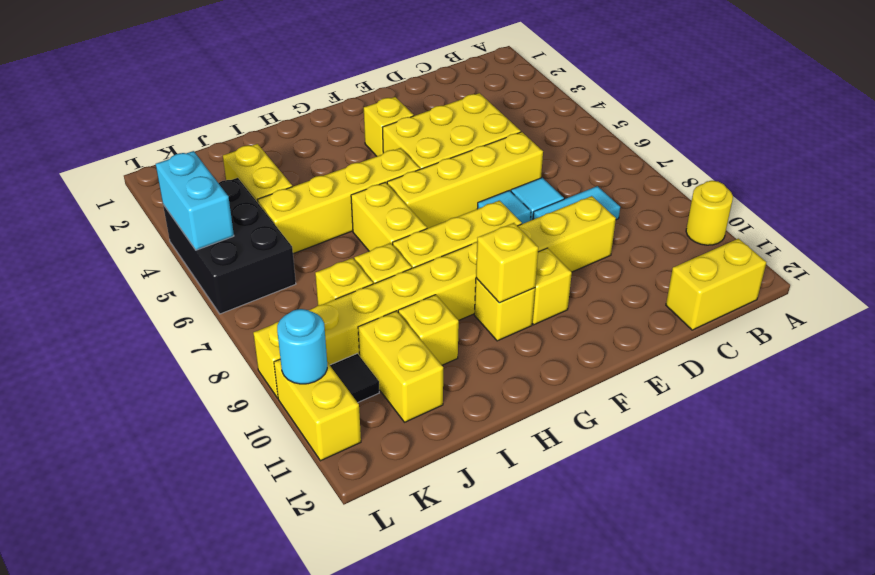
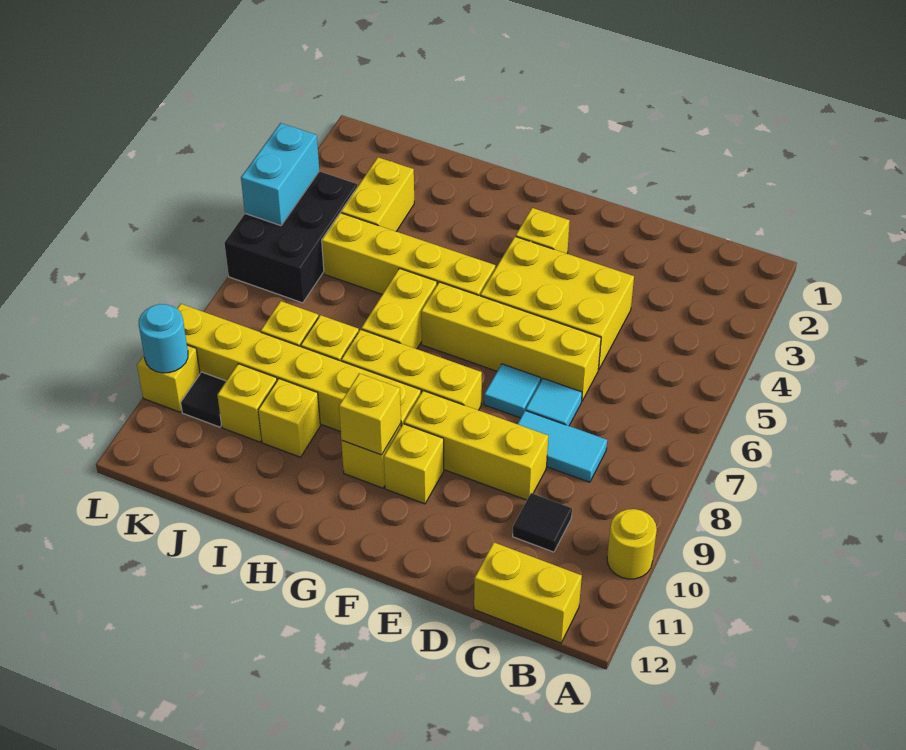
none -> black tile C10 level 1
yellow brick J10:J11 level 1 -> yellow brick J10 level 1
yellow brick L10:L11 level 1 -> yellow brick L10 level 1

